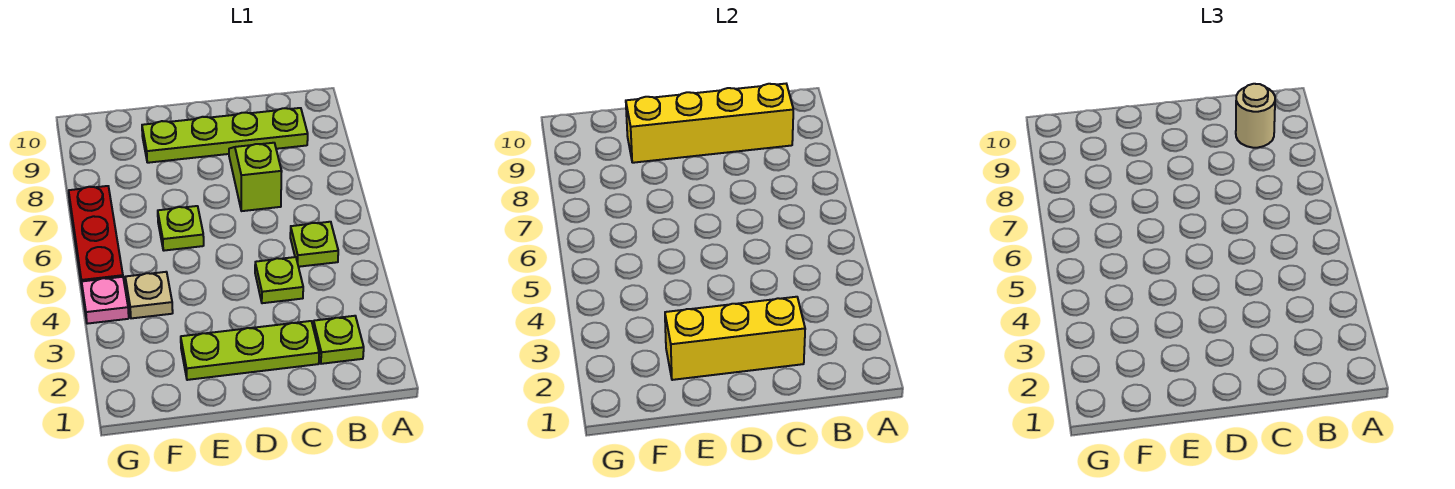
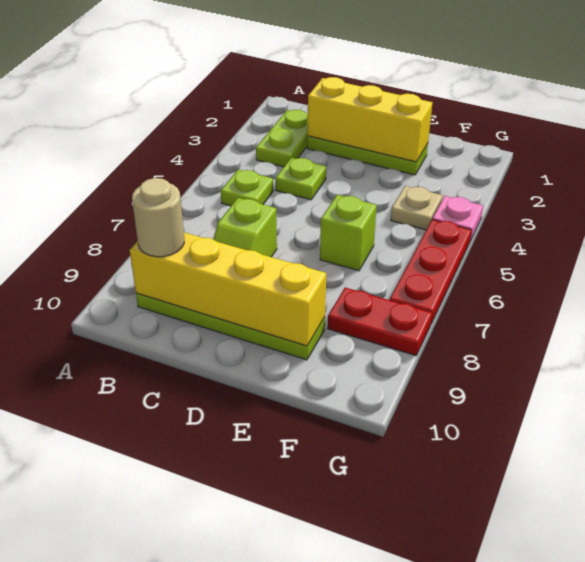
lime plate B2 level 1 -> lime plate B2:B3 level 1
lime plate E6 level 1 -> lime brick E6 level 1
none -> red plate F8:G8 level 1

